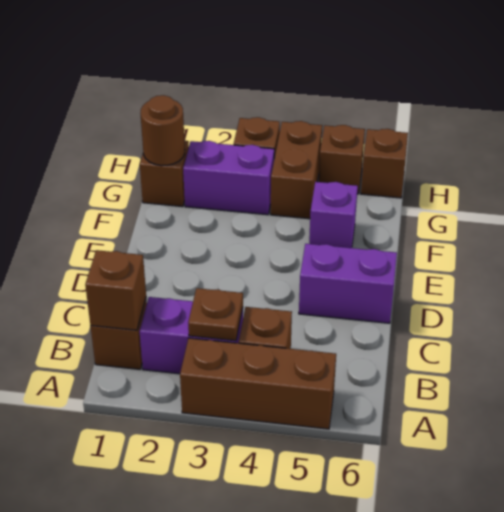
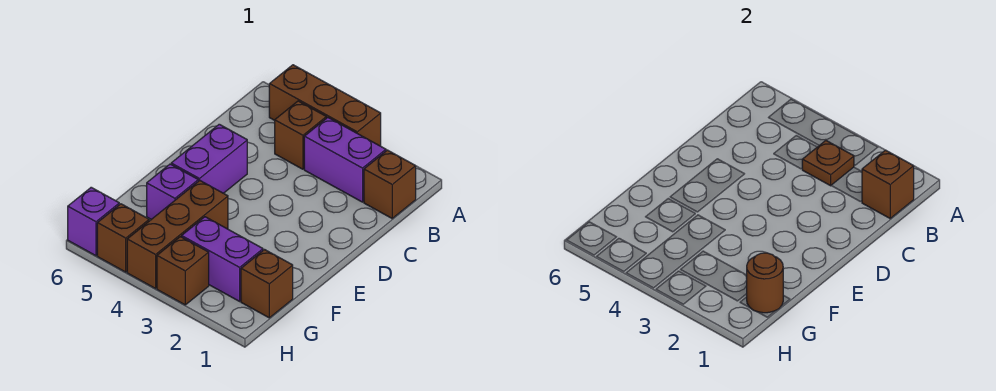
purple brick D5:D6 level 1 -> purple brick D5:E5 level 1
brown brick G4:H4 level 1 -> brown brick F4:H4 level 1
brown brick H6 level 1 -> purple brick H6 level 1

